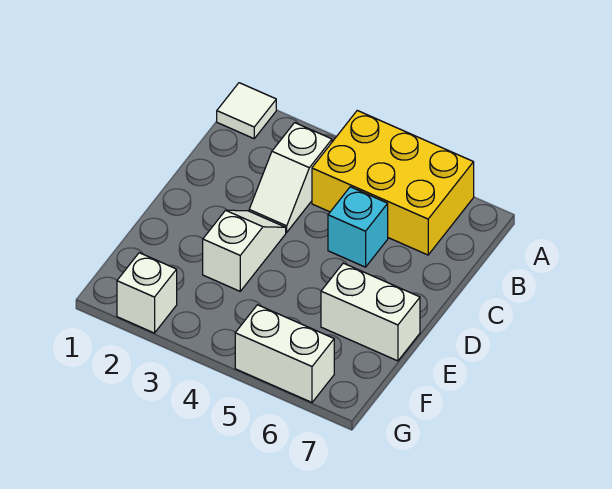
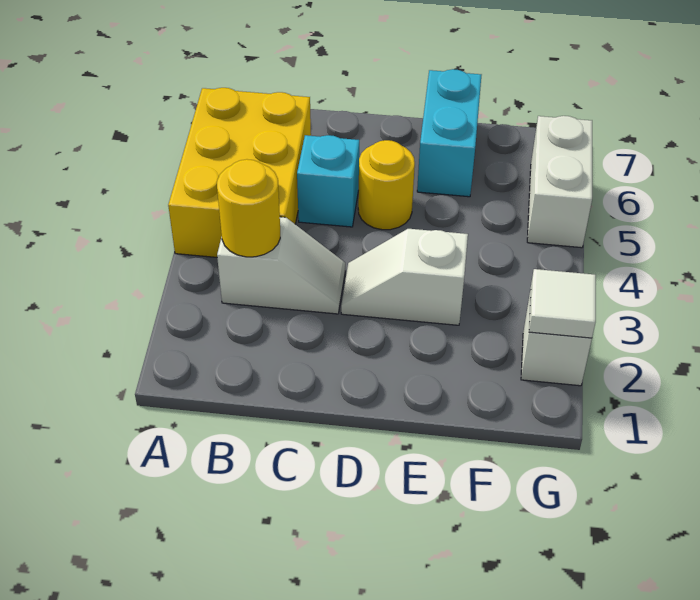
white tile A1 level 1 -> white tile G2 level 2
none -> yellow round brick B3 level 2
none -> yellow round brick D5 level 1
white brick E6:E7 level 1 -> cyan brick E6:E7 level 1

